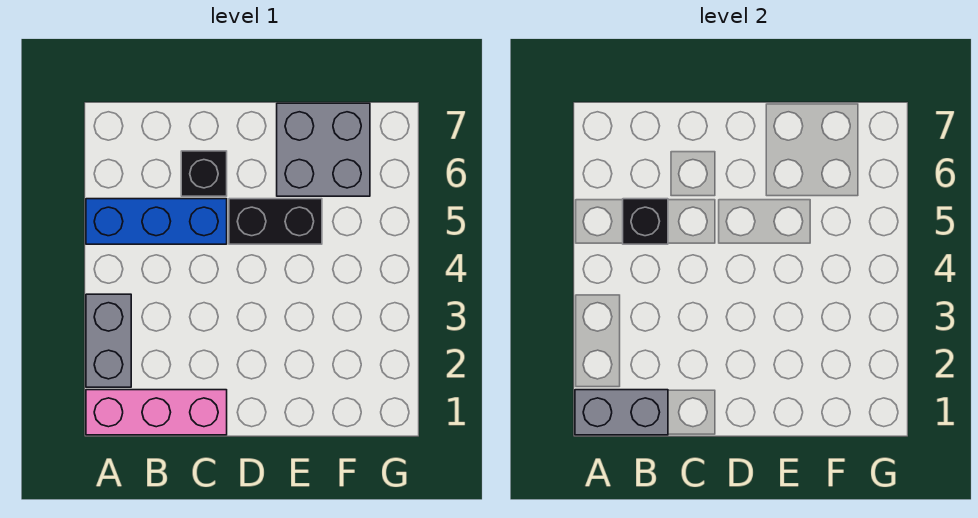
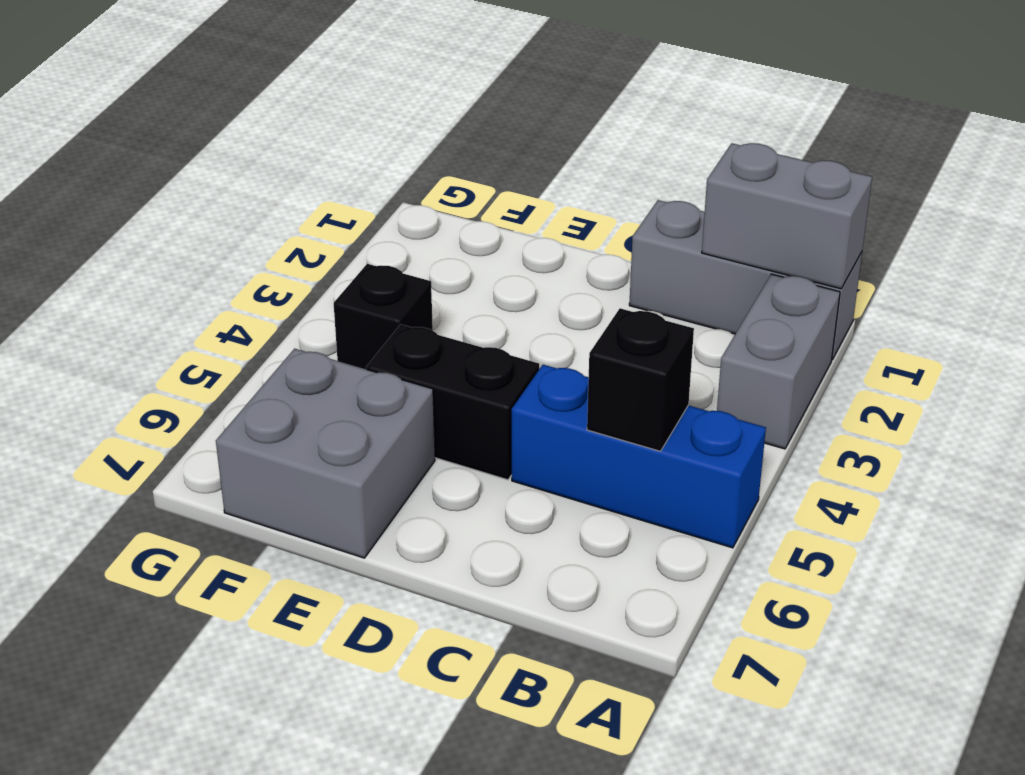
pink brick A1:C1 level 1 -> grey brick A1:C1 level 1
black brick C6 level 1 -> black brick F4 level 1

